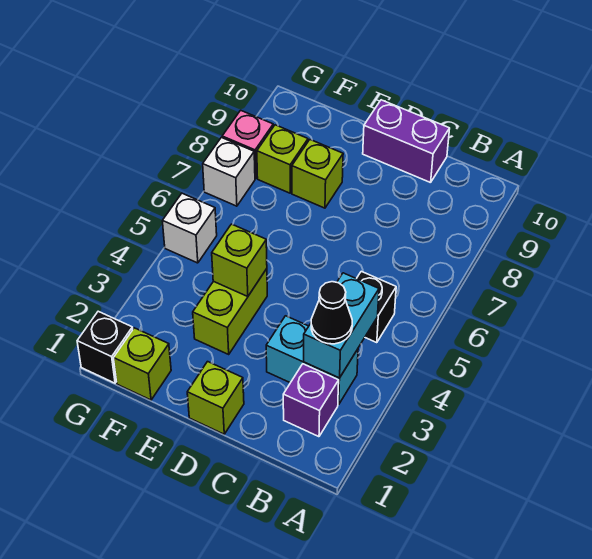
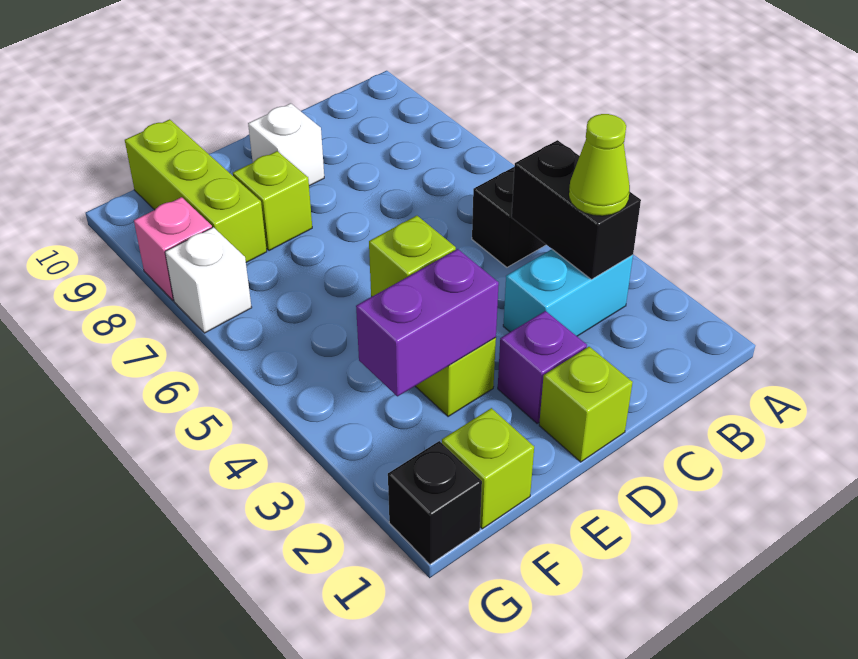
purple brick B2 level 1 -> purple brick D2 level 1
cyan brick B3:B4 level 2 -> black brick B3:B4 level 2
black cone B3 level 3 -> lime cone B3 level 3
purple brick C10:D10 level 1 -> purple brick E3:F3 level 2
lime brick F8 level 1 -> lime brick F8:F10 level 1
white brick G5 level 1 -> white brick D9 level 1

